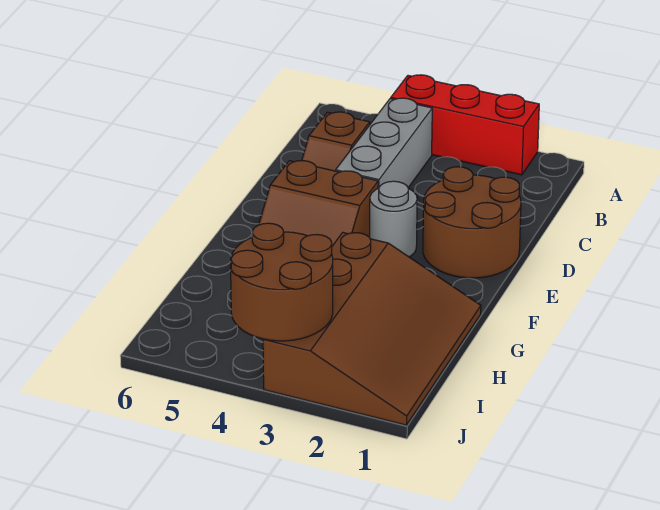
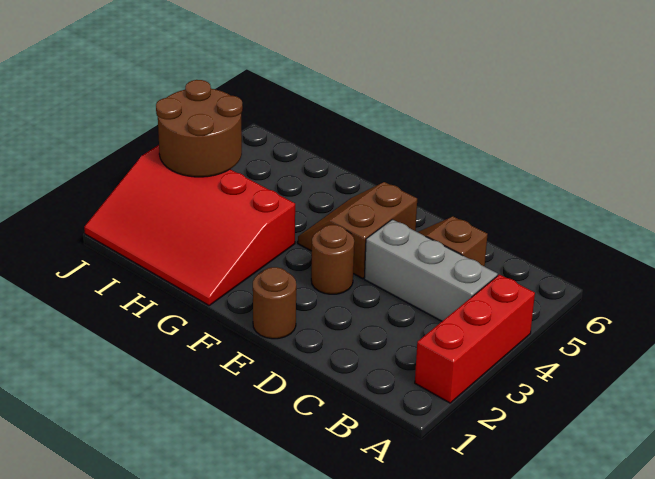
brown round brick D1:E2 level 1 -> brown round brick E1 level 1
grey round brick E3 level 1 -> brown round brick E3 level 1
brown slope G1:J3 level 1 top 3 -> red slope G1:J3 level 1 top 3

